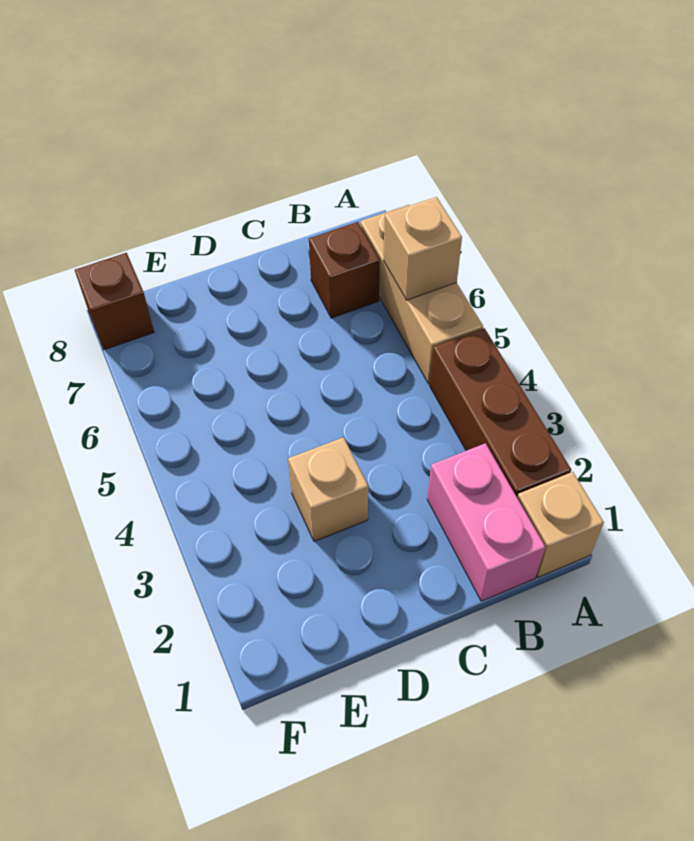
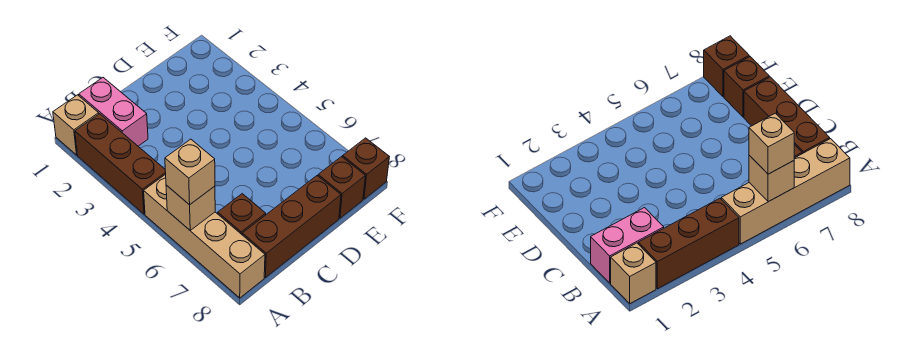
tan brick A5:A7 level 1 -> tan brick A5:A8 level 1
none -> brown brick B8:D8 level 1
tan brick D3 level 1 -> tan brick A6 level 3
none -> brown brick E8 level 1

